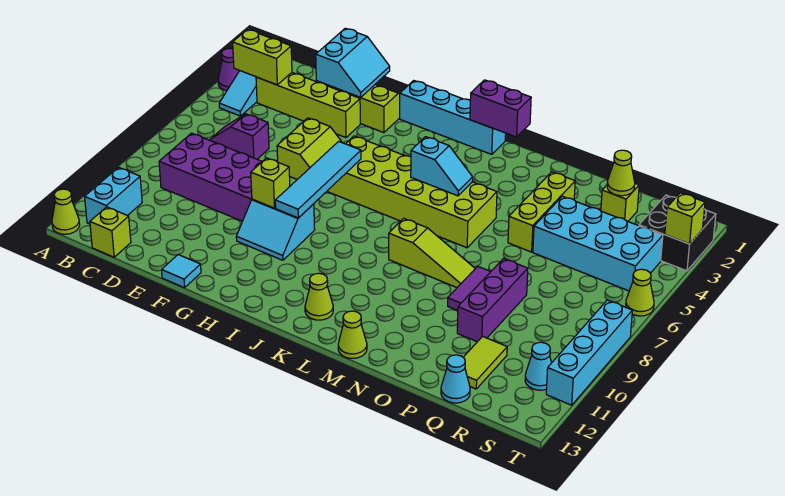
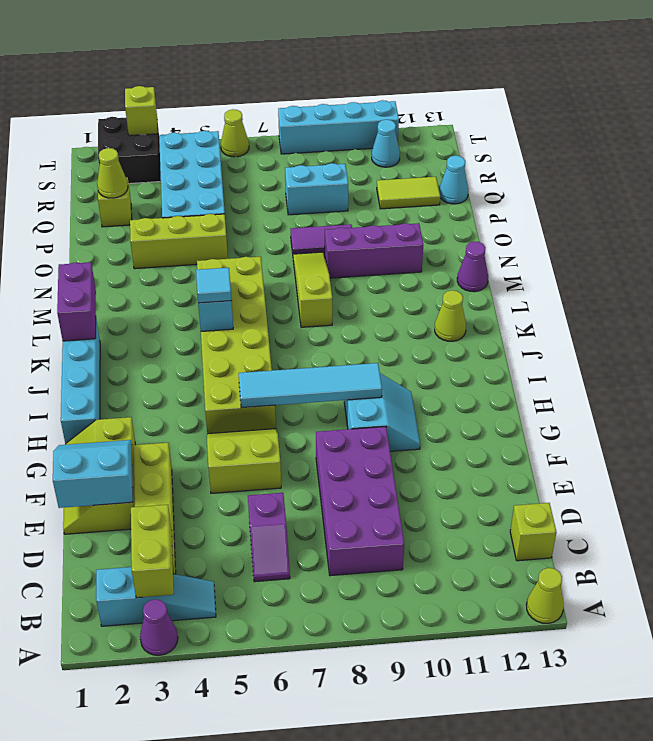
cyan brick B11:B12 level 1 -> cyan brick Q8:Q9 level 1
cyan tile F13 level 1 -> cyan tile K5 level 3
lime brick G9 level 2 -> none
lime cone M13 level 1 -> purple cone M13 level 1
purple brick P8:P10 level 1 -> purple brick N9:N11 level 1

